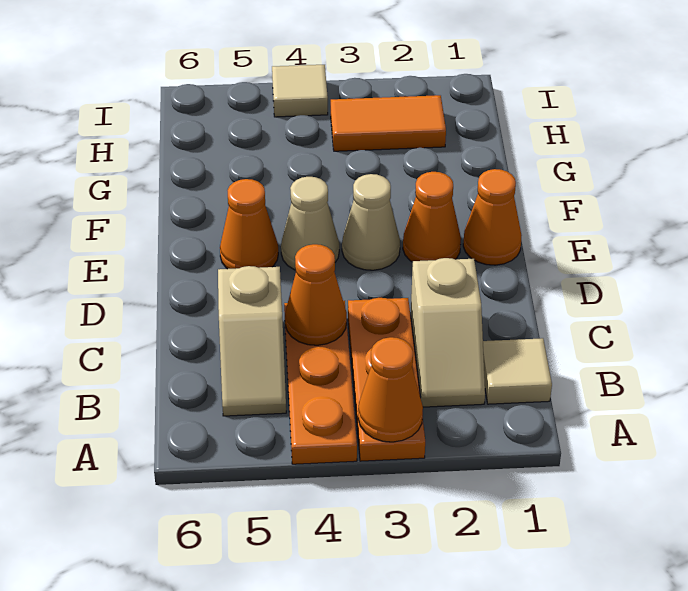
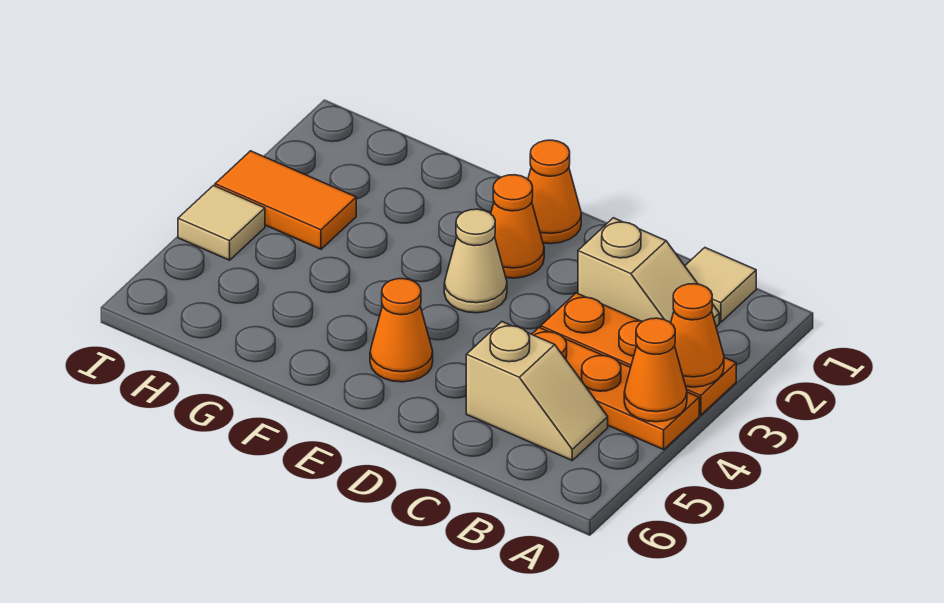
orange cone C4 level 2 -> orange cone A4 level 2
tan cone E4 level 1 -> none
orange tile H2:H3 level 1 -> orange tile H3:I3 level 1

